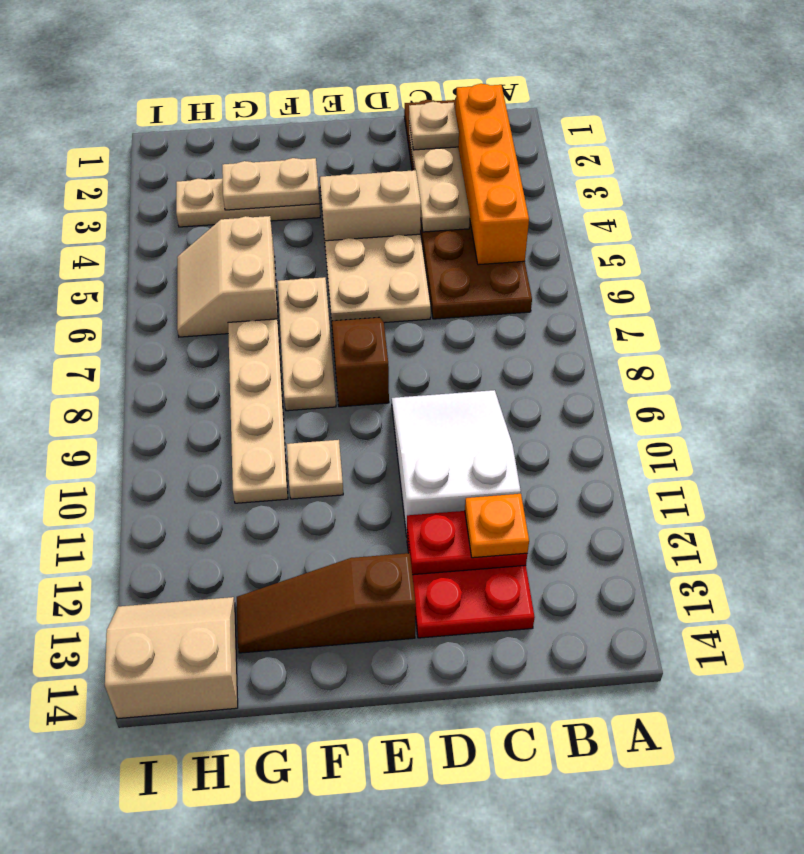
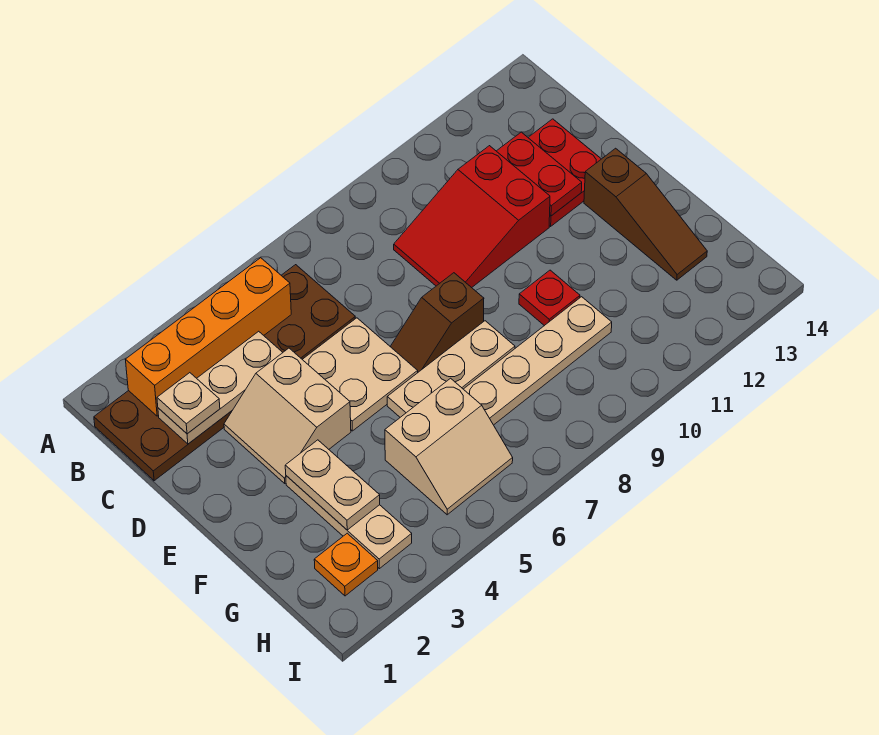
white slope C9:D11 level 1 top 11 -> red slope C9:D11 level 1 top 11
orange plate C12 level 3 -> orange plate H2 level 1
tan plate F10 level 1 -> red plate F10 level 1
tan slope H13:I14 level 1 top 14 -> none

